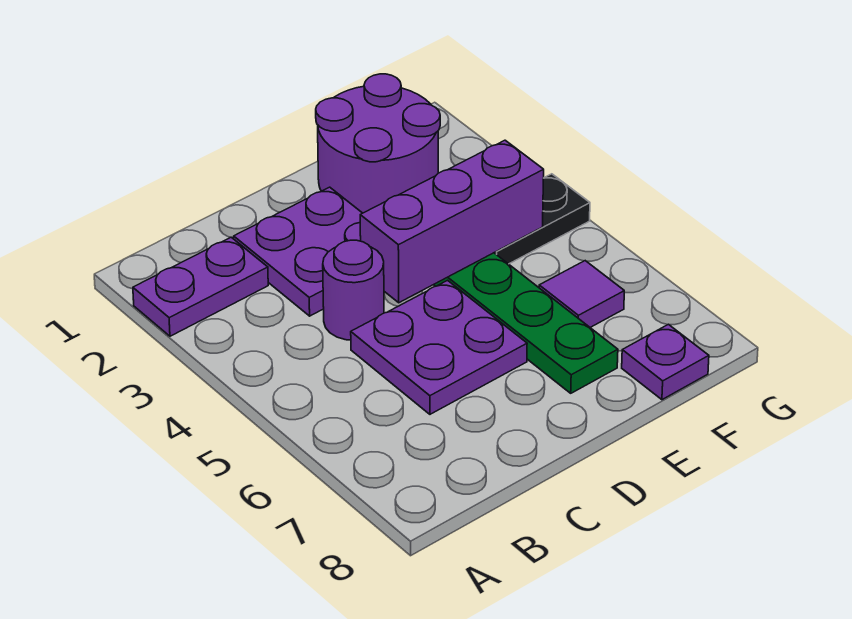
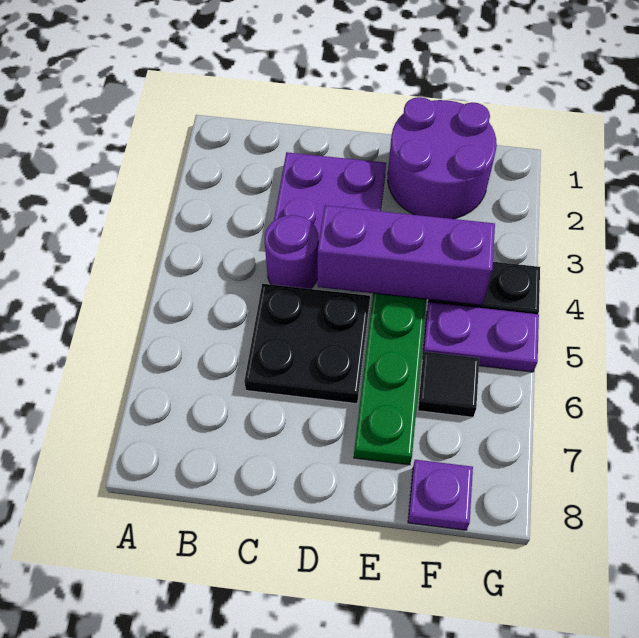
purple plate A2:B2 level 1 -> purple plate F5:G5 level 1
purple plate C5:D6 level 1 -> black plate C5:D6 level 1
purple tile F6 level 1 -> black tile F6 level 1

